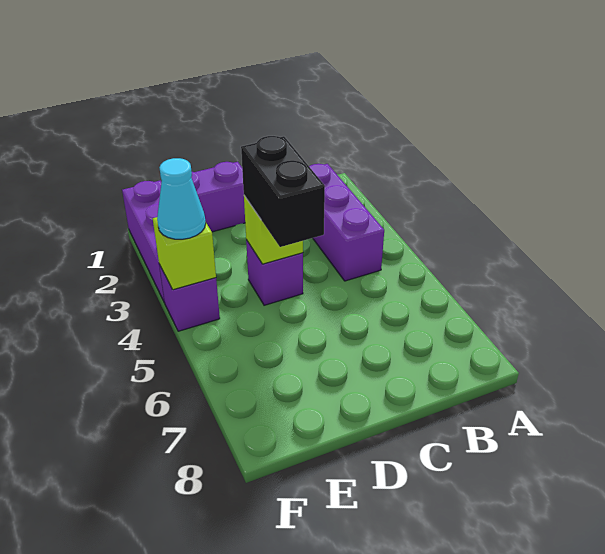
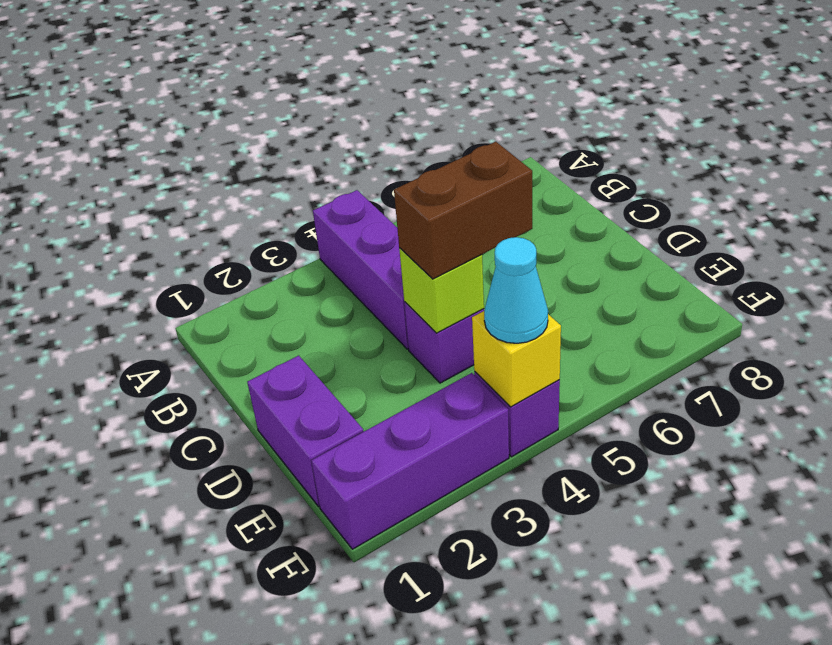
purple brick B2:B4 level 1 -> purple brick A4:C4 level 1
black brick D4:D5 level 3 -> brown brick D4:D5 level 3
lime brick F4 level 2 -> yellow brick F4 level 2

